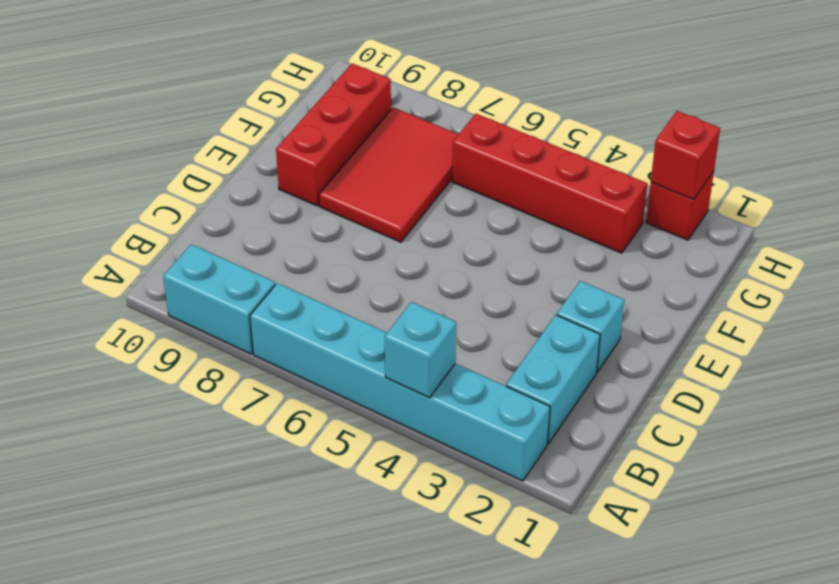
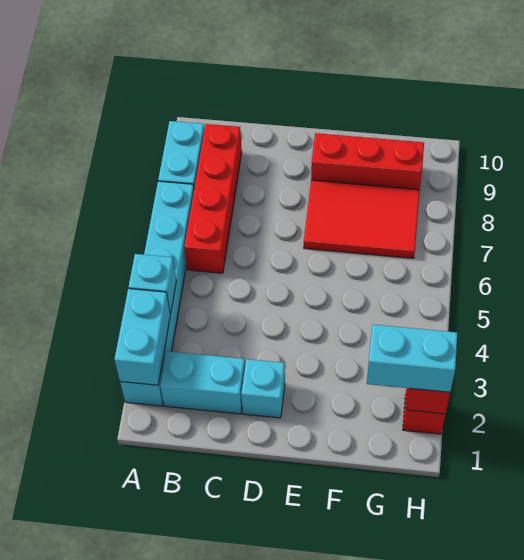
none -> cyan brick A2:A3 level 2
none -> cyan brick G2:H2 level 3
red brick G3:G6 level 1 -> red brick B6:B9 level 1

